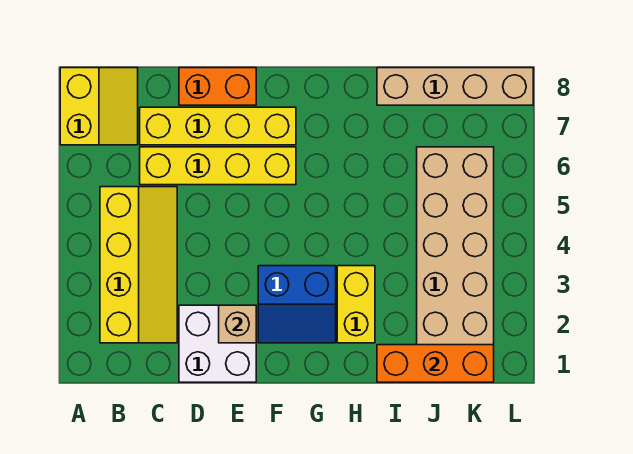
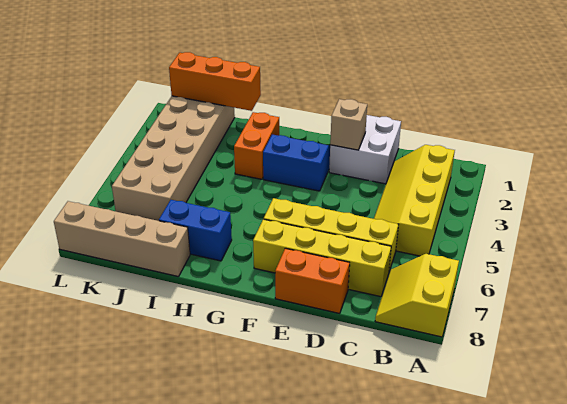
yellow brick H2:H3 level 1 -> orange brick H2:H3 level 1
none -> blue brick H7:I7 level 1

